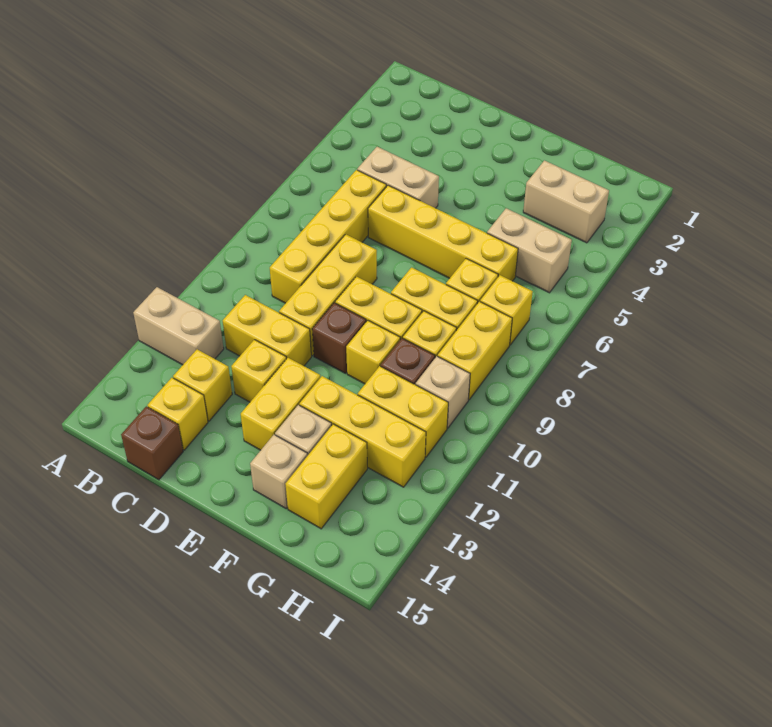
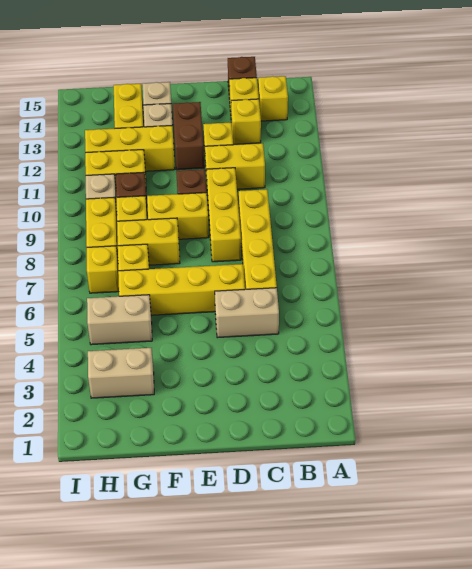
tan brick A12:B12 level 1 -> none
yellow brick E12:E13 level 1 -> brown brick E12:E13 level 1
yellow brick F10 level 1 -> yellow brick B14 level 1

